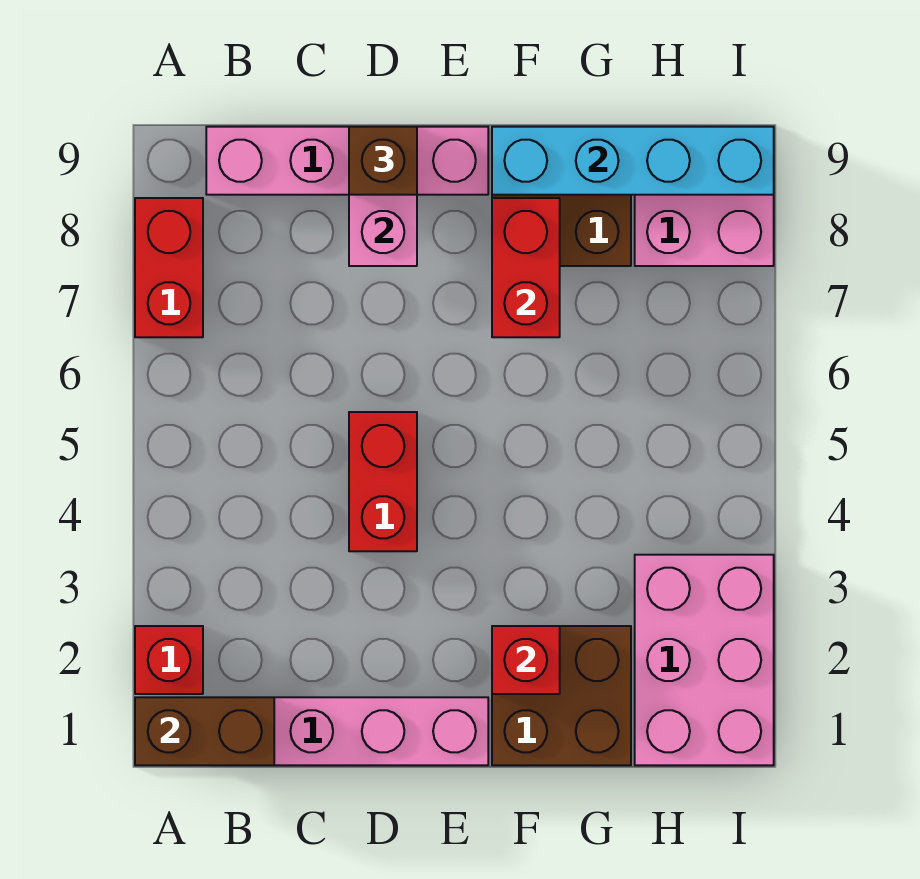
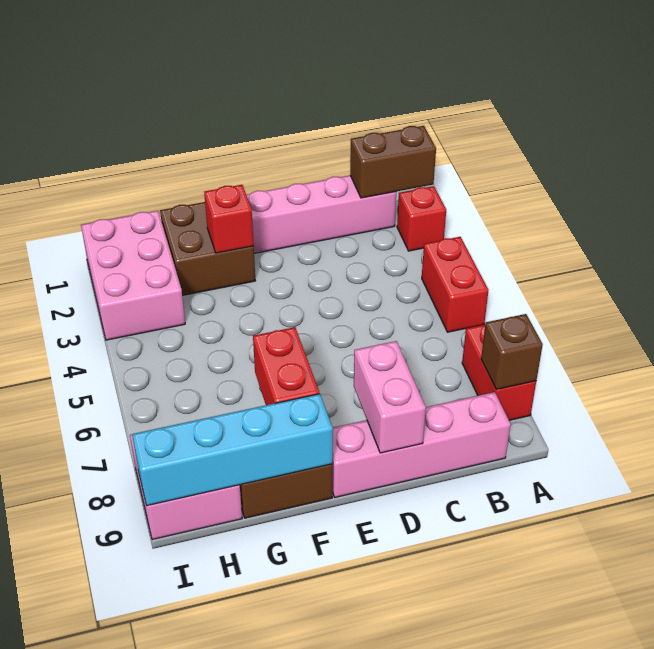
red brick D4:D5 level 1 -> red brick A4:A5 level 1
brown brick D9 level 3 -> brown brick A8 level 2

